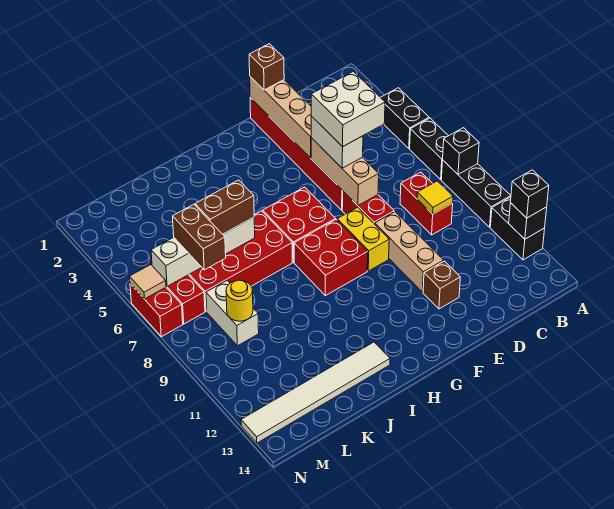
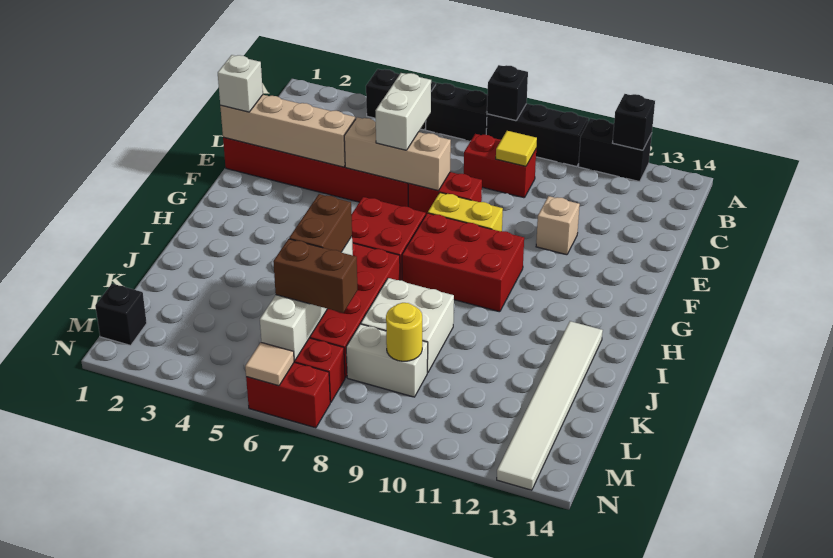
black brick A12 level 3 -> black brick M1 level 1
white brick D5:E6 level 4 -> white brick J8:K9 level 1
brown brick E1 level 3 -> white brick E1 level 3
white brick E5:E6 level 3 -> white brick D6:E6 level 3
tan brick E9:E11 level 1 -> tan brick E11 level 1
brown brick E12 level 1 -> none
red brick G8:H9 level 1 -> red brick G8:H10 level 1

